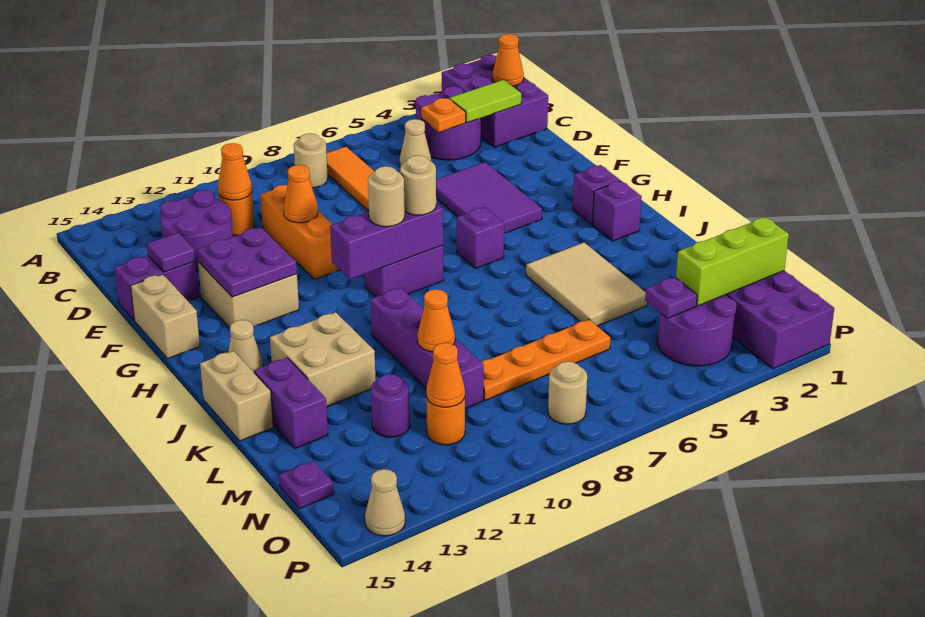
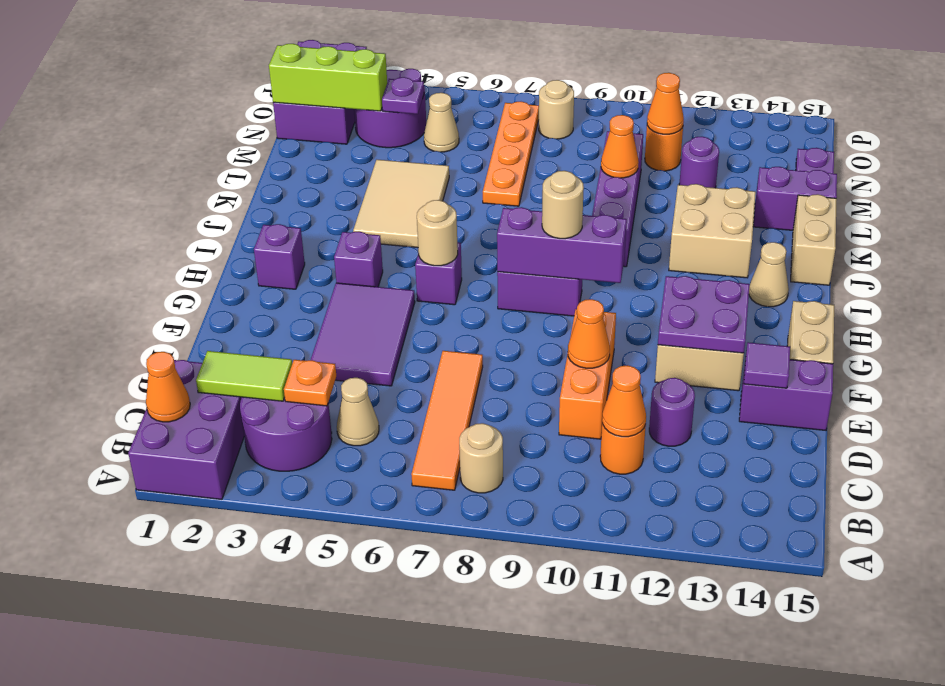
purple round brick C12:D13 level 1 -> purple round brick D12 level 1
tan round brick H8 level 3 -> tan round brick H6 level 2
purple brick I2 level 1 -> purple brick H4 level 1
purple brick K14:L14 level 1 -> purple brick L14:L15 level 1
orange plate M6:M9 level 1 -> orange plate L7:O7 level 1
tan cone P14 level 1 -> tan cone N5 level 1

